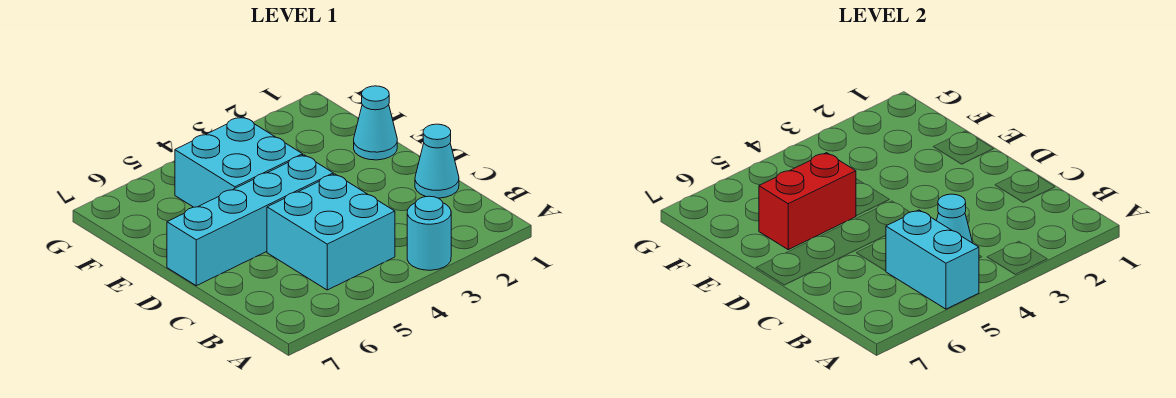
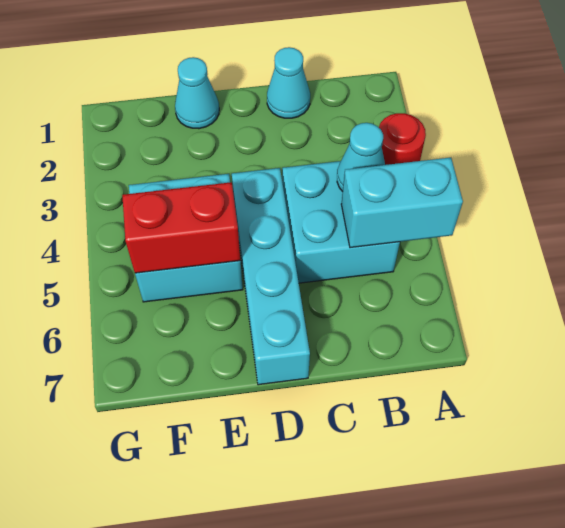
cyan round brick A3 level 1 -> red round brick A3 level 1
red brick E5:E6 level 2 -> red brick E5:F5 level 2

